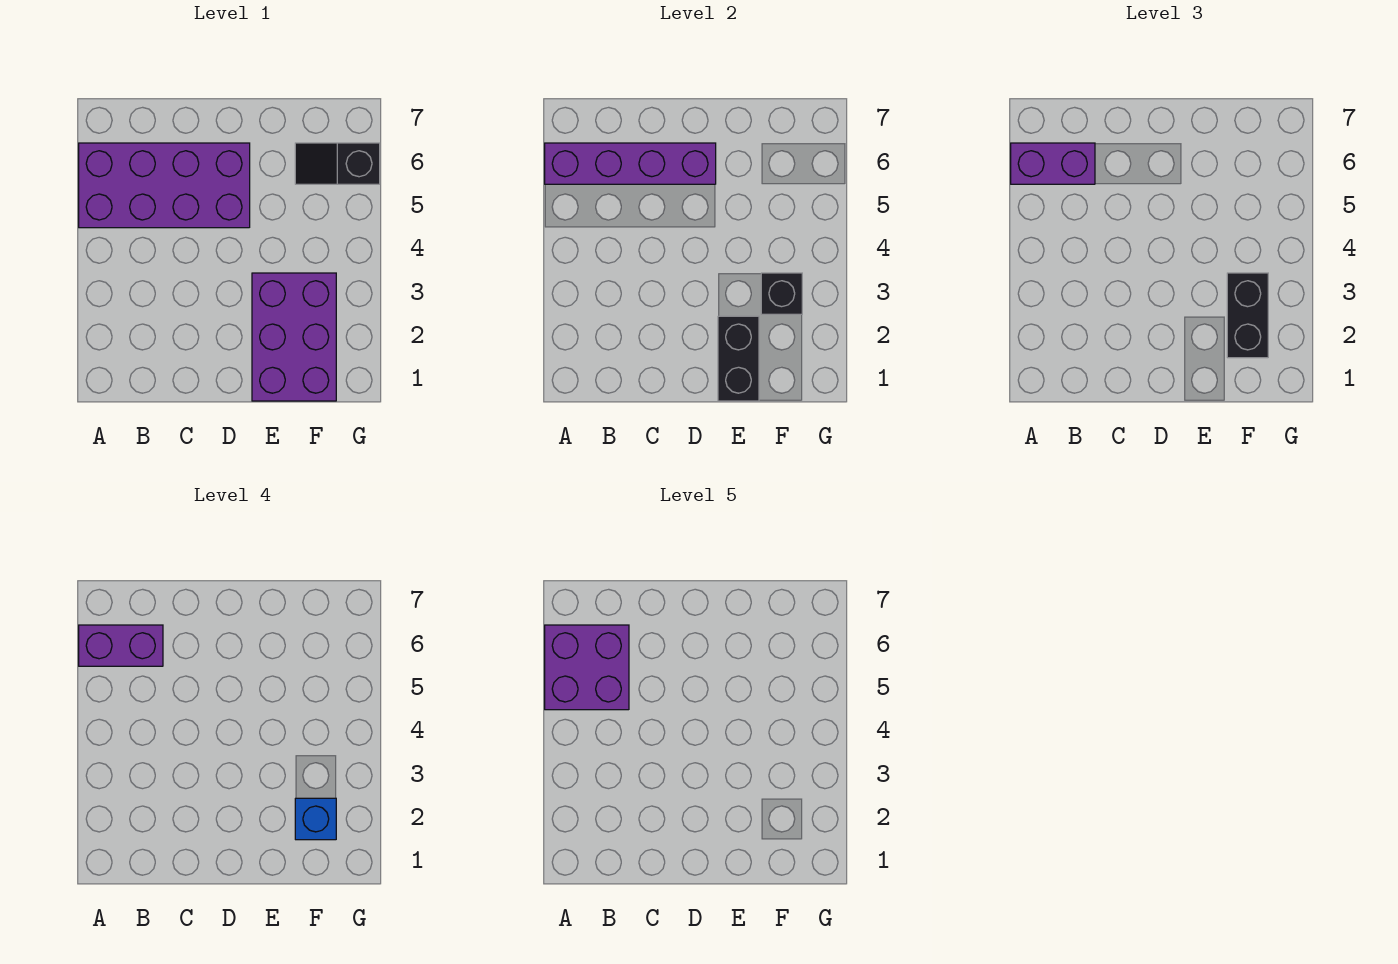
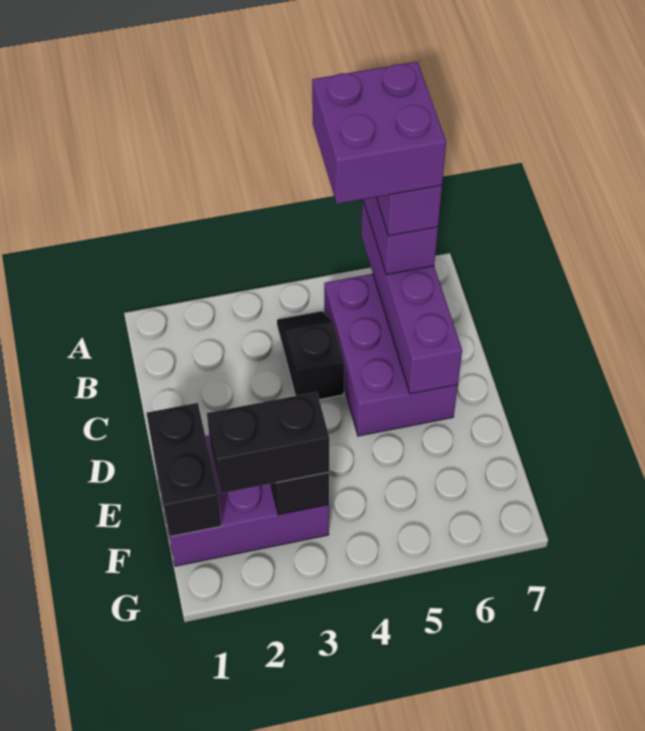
purple brick A5:D6 level 1 -> purple brick B5:D6 level 1
black brick E1:E2 level 2 -> black brick E1:F1 level 2
blue brick F2 level 4 -> none
black slope F6:G6 level 1 top G -> black slope B4:C4 level 1 top C

